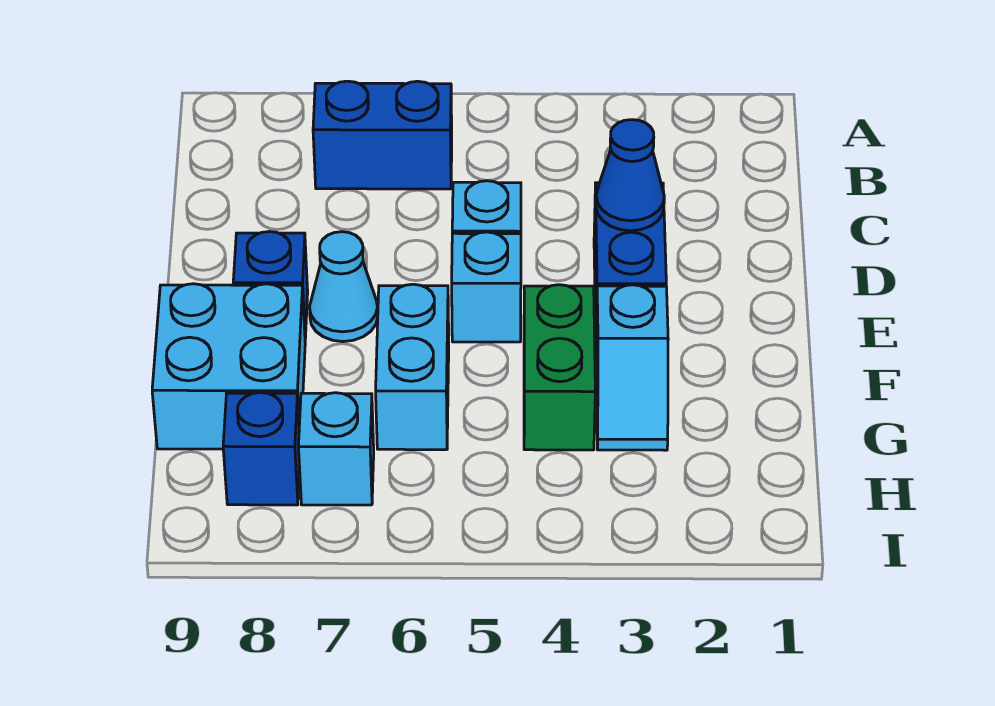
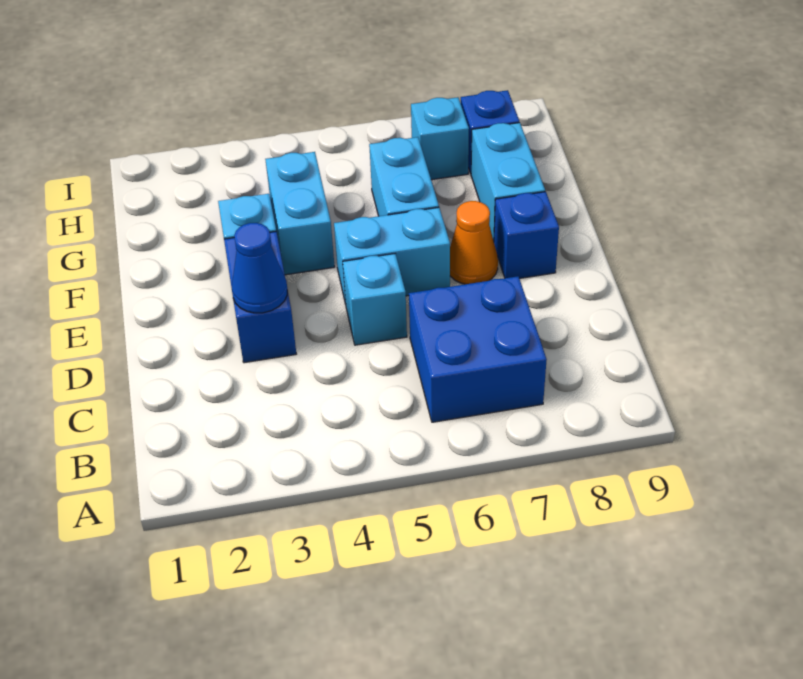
blue brick B6:B7 level 1 -> blue brick B6:C7 level 1
cyan brick E5 level 1 -> cyan brick E5:E6 level 1
cyan cone E7 level 1 -> orange cone E7 level 1
green brick F4:G4 level 1 -> cyan brick F4:G4 level 1
cyan brick F8:G9 level 1 -> cyan brick F8:G8 level 1

